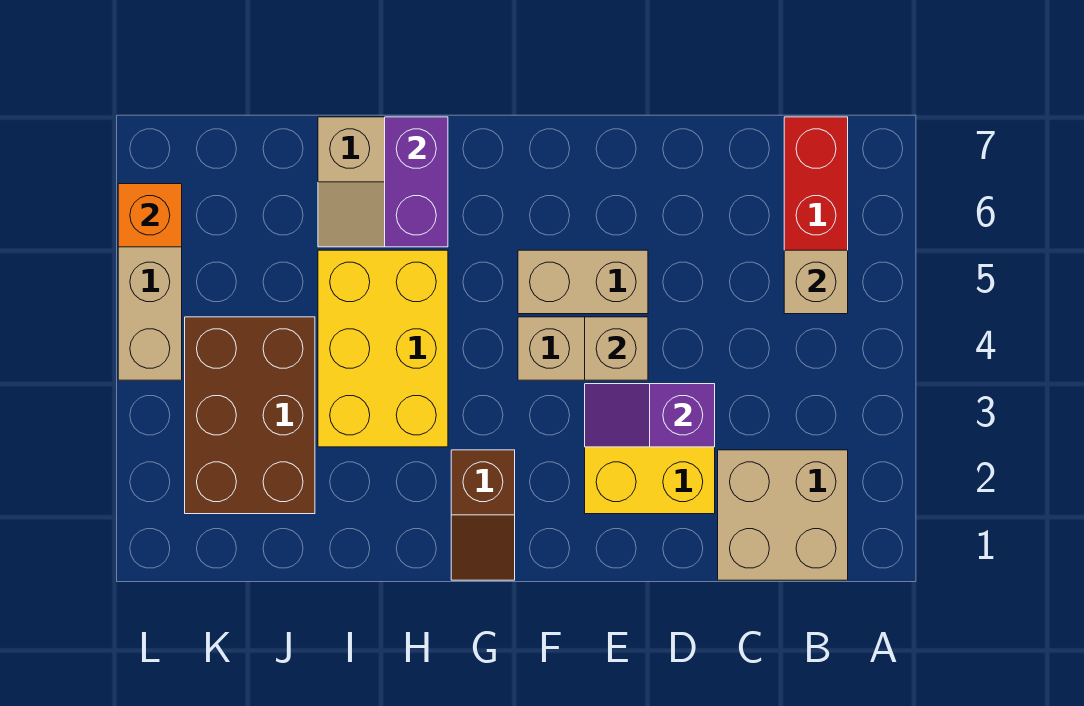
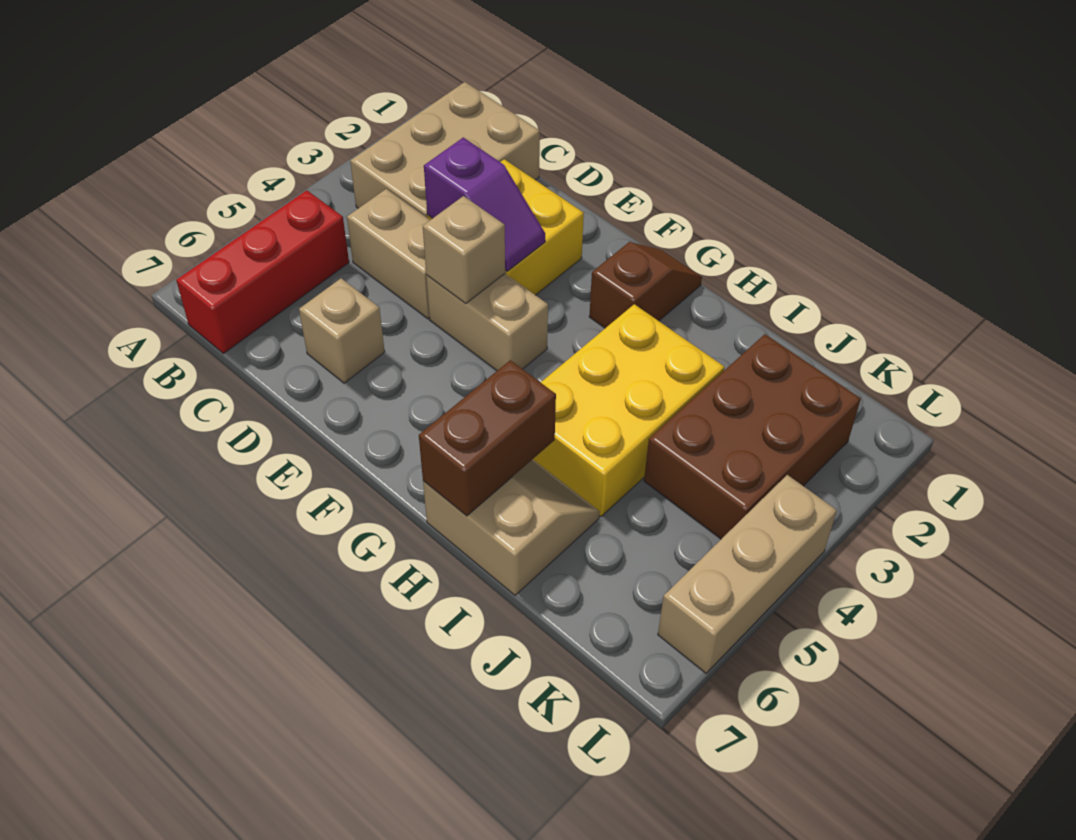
tan brick B1:C2 level 1 -> tan brick B1:C3 level 1
tan brick B5 level 2 -> tan brick D6 level 1
tan brick E5:F5 level 1 -> tan brick C4:D4 level 1
purple brick H6:H7 level 2 -> brown brick H6:H7 level 2
orange brick L6 level 2 -> none

